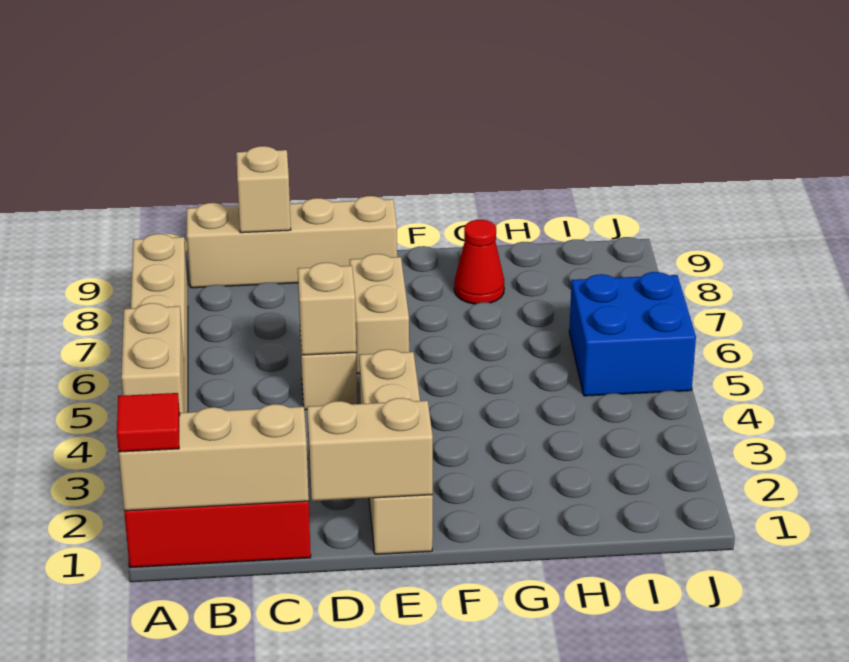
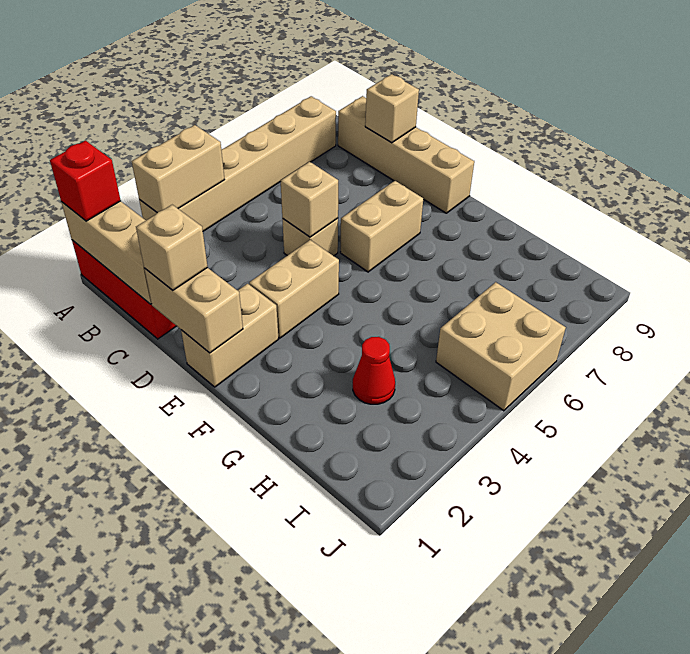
red tile A1 level 3 -> red brick A1 level 3
none -> tan brick D1 level 3
red cone G8 level 1 -> red cone H3 level 1
blue brick I5:J6 level 1 -> tan brick I5:J6 level 1

